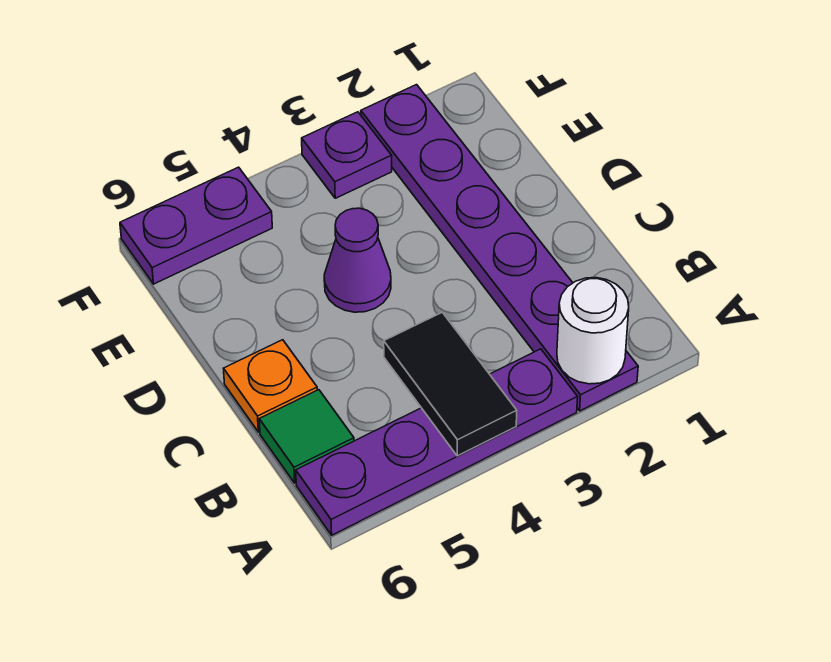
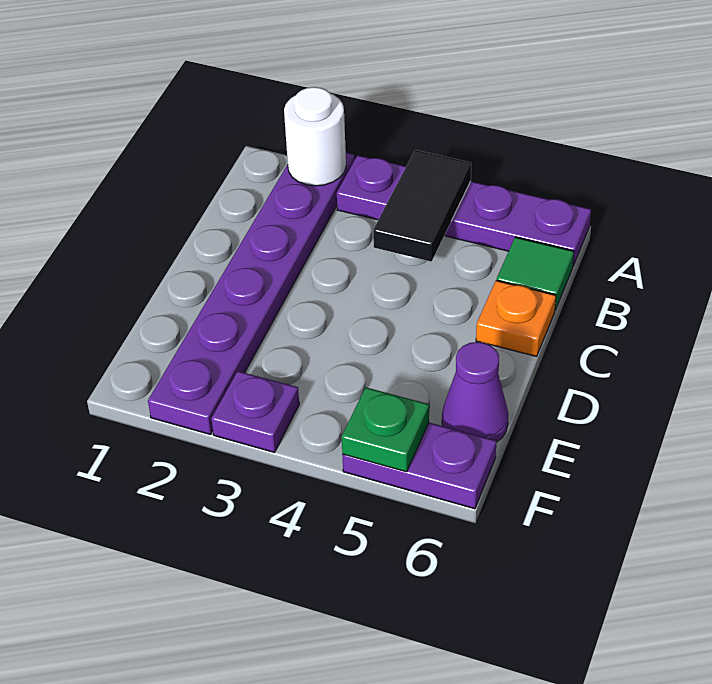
purple cone D4 level 1 -> purple cone E6 level 1
none -> green plate F5 level 2

